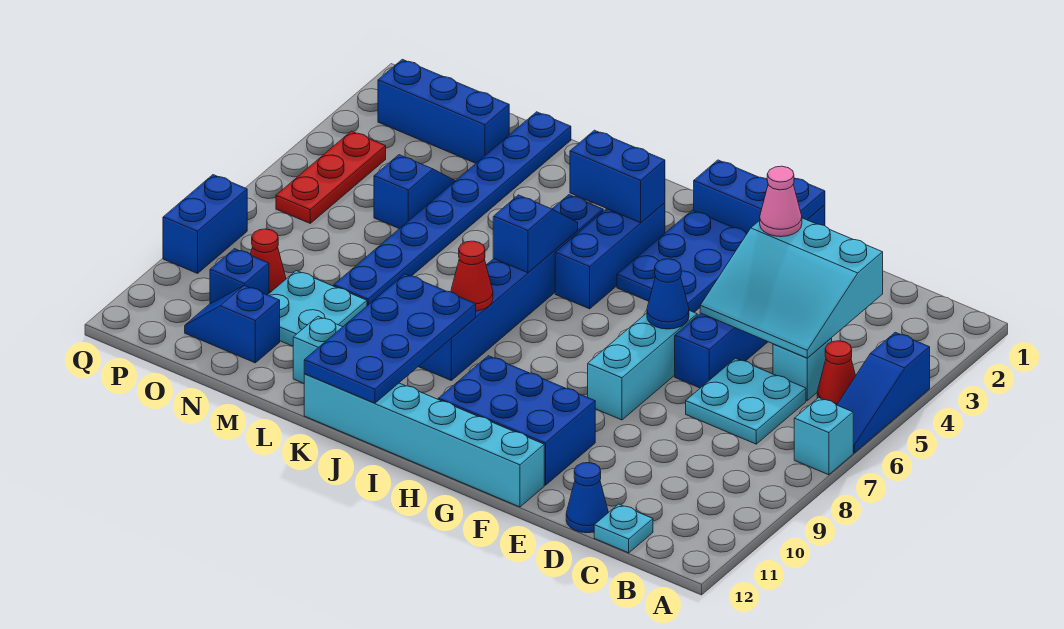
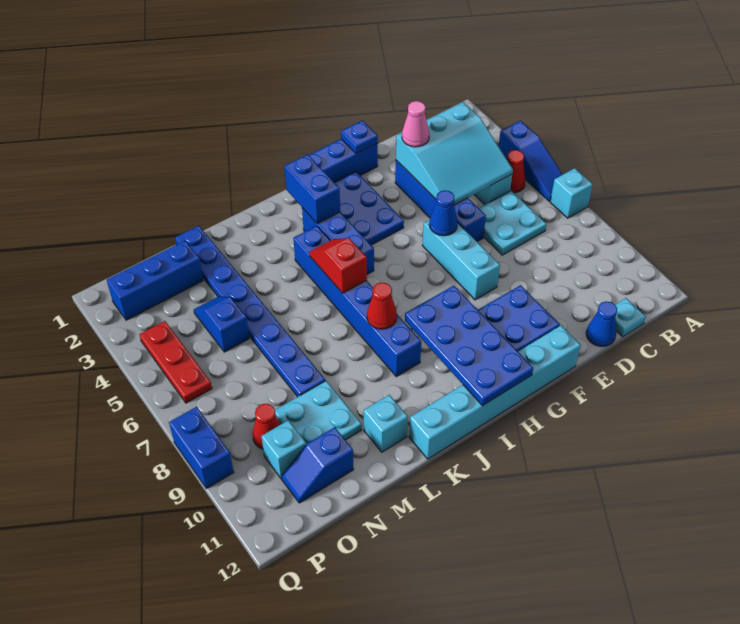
blue brick I3:J3 level 2 -> blue brick I2:I3 level 2
blue slope J5:J6 level 2 top 6 -> red slope J5:J6 level 2 top 6
blue plate J9:K12 level 2 -> blue plate H9:I12 level 2
blue brick O10 level 1 -> cyan brick O10 level 1

